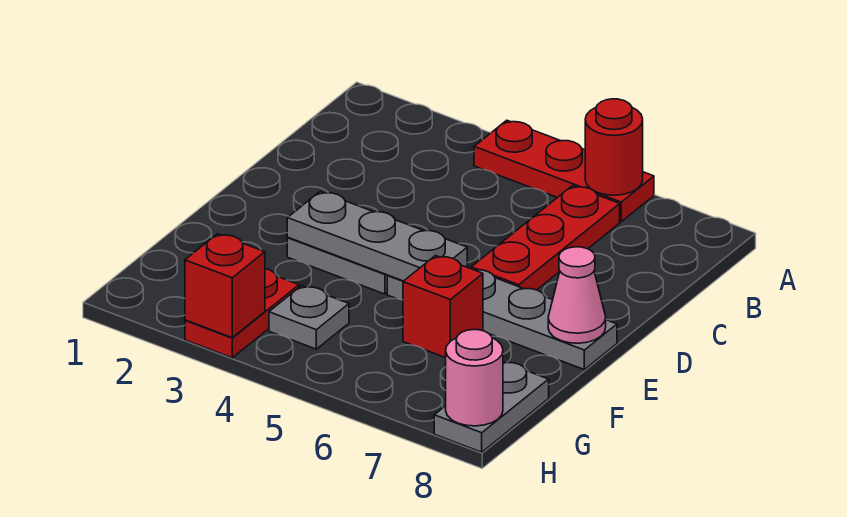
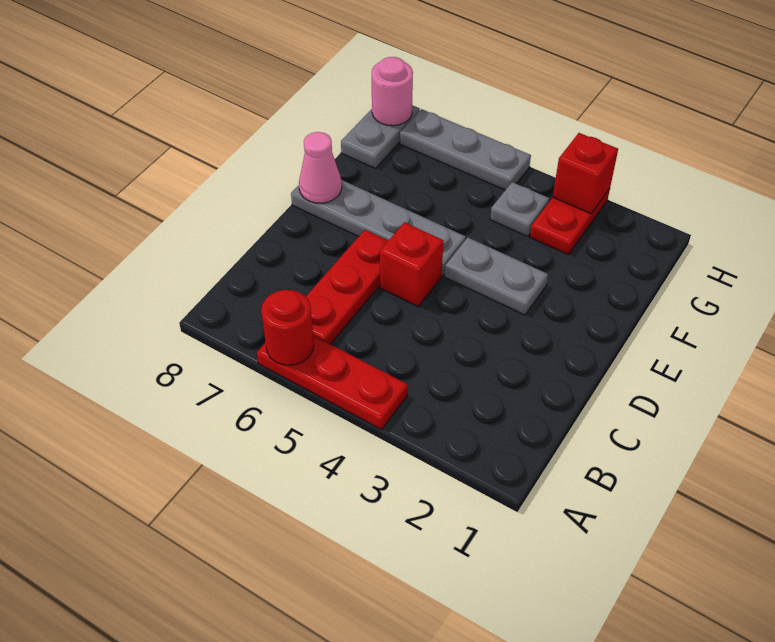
grey plate E3:E5 level 2 -> grey plate H5:H7 level 1
red brick F6 level 1 -> red brick D5 level 1

